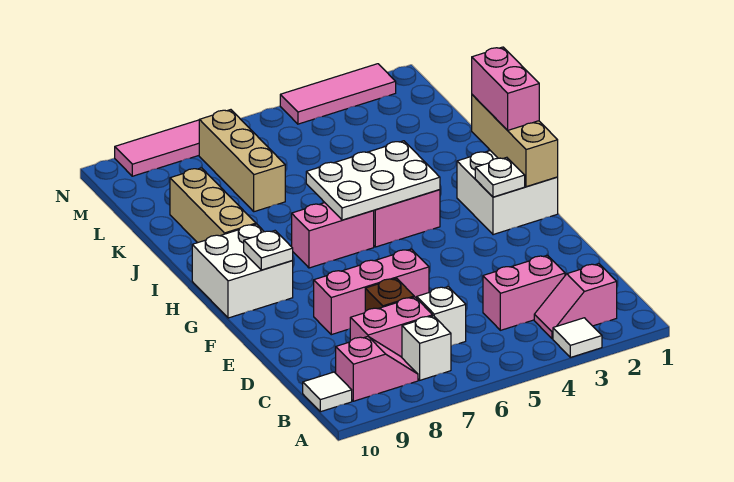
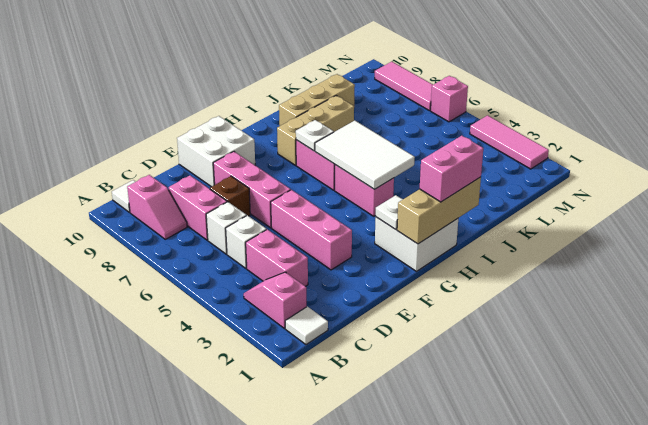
white tile A3 level 1 -> white tile B1 level 1
white brick B7 level 1 -> white brick C5 level 1
none -> pink brick E3:E5 level 1
white brick G9:H10 level 1 -> white brick E9:F10 level 1
white plate G9 level 2 -> white plate H7 level 2
white plate H4:I6 level 2 -> white tile H4:I6 level 2
tan brick K7:M7 level 1 -> tan brick H8:J8 level 1
none -> pink brick N6 level 1

